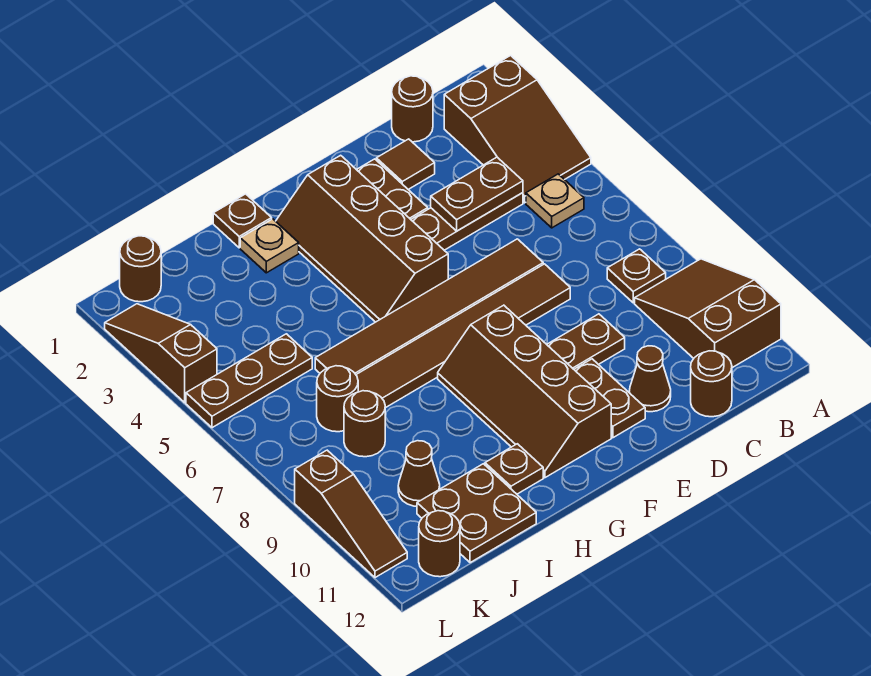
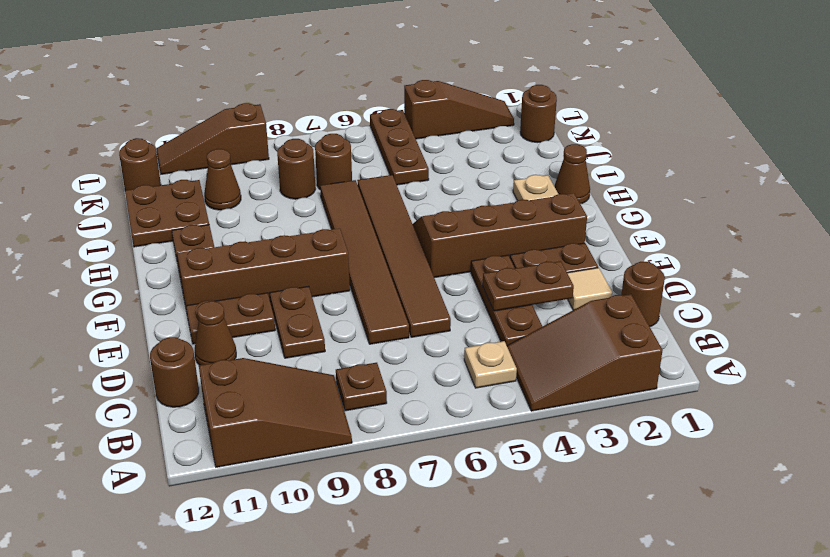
brown plate C4:D4 level 2 -> brown plate D3:D4 level 2
brown tile D2 level 1 -> tan tile D2 level 1
brown plate H1 level 1 -> brown cone H1 level 1

